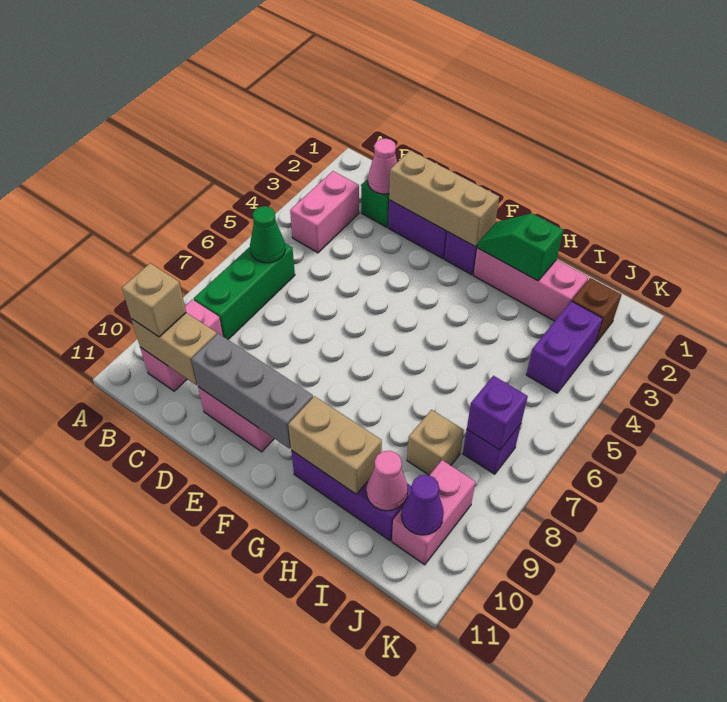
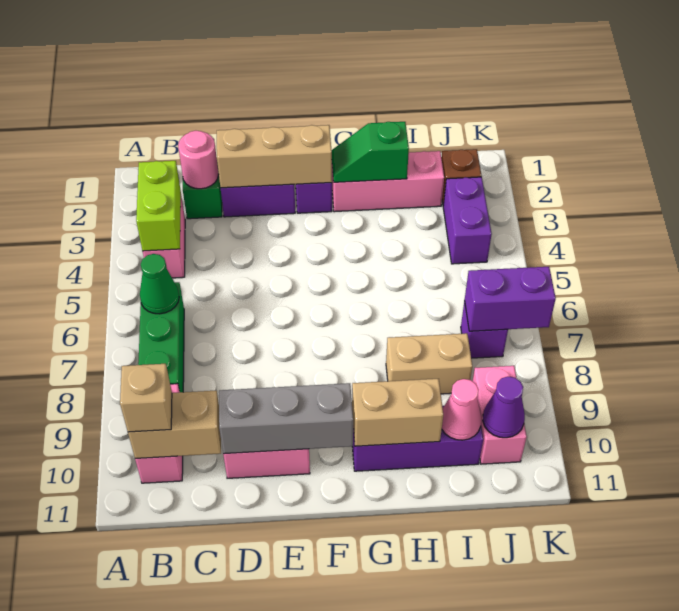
none -> lime brick B3:B4 level 2
pink cone C2 level 2 -> pink round brick C2 level 2
tan brick I8 level 1 -> tan brick H8:I8 level 1
purple brick J7 level 2 -> purple brick J7:K7 level 2

